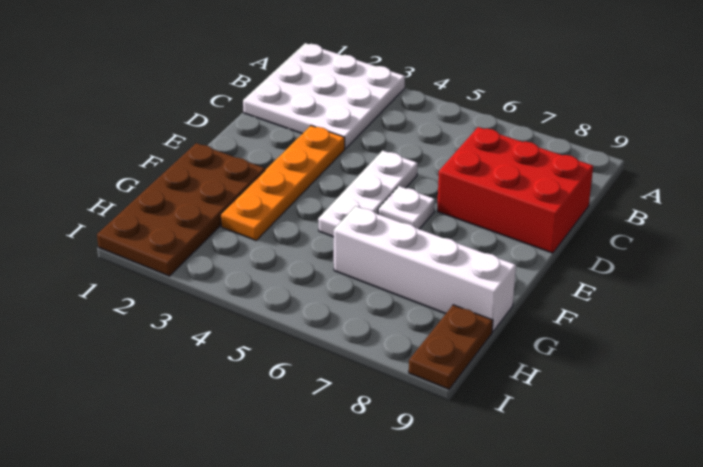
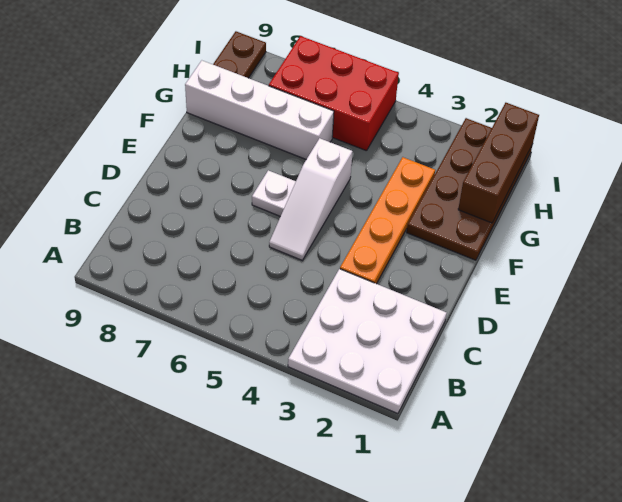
red brick C7:D9 level 1 -> red brick H5:I7 level 1
white plate D5:F5 level 1 -> white slope D5:F5 level 1 top F
none -> brown brick G1:I1 level 2

